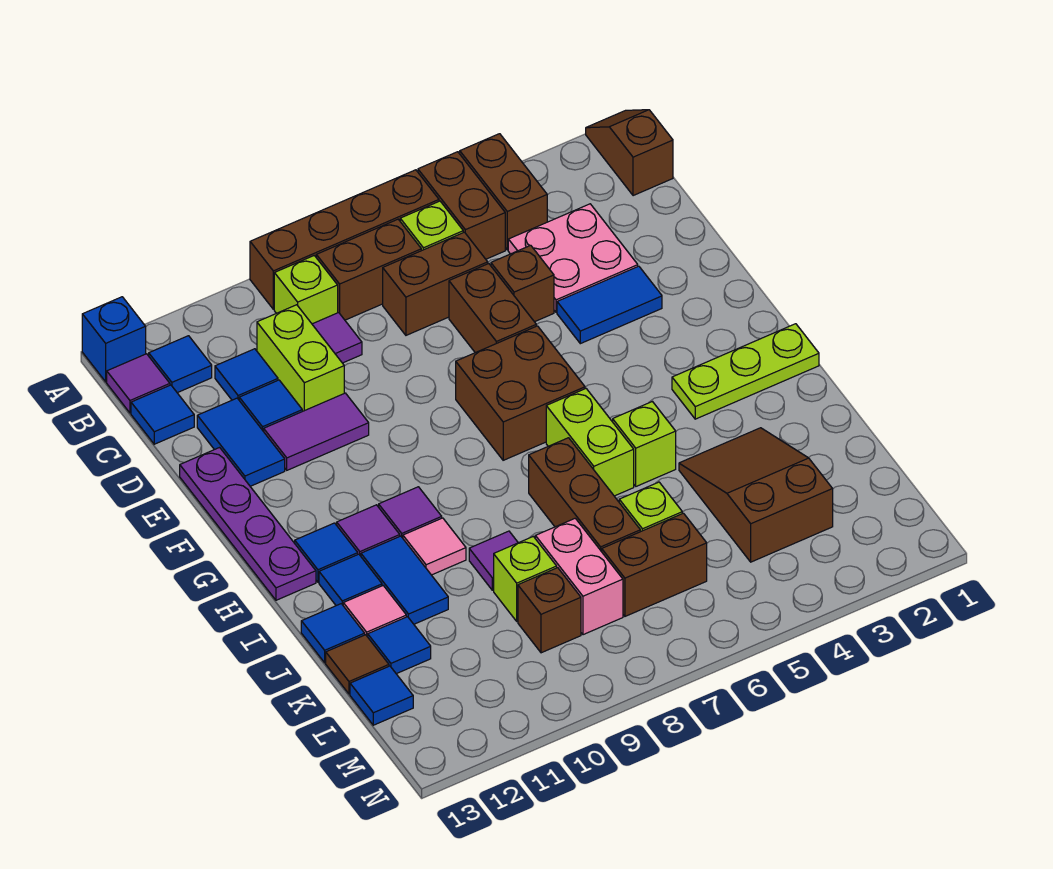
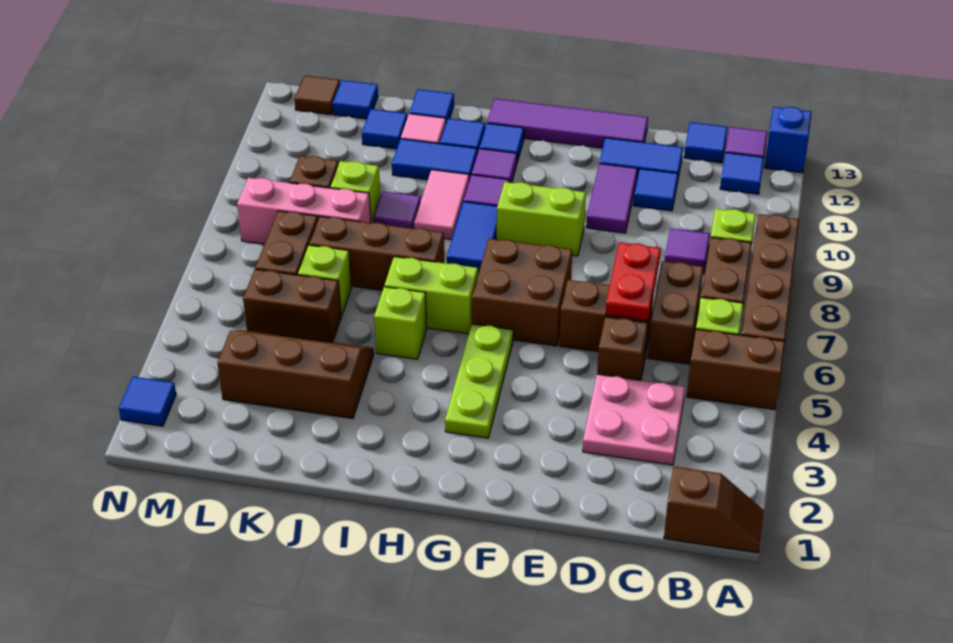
brown brick A4:B4 level 1 -> brown brick K5:L5 level 1
lime brick C10:D10 level 1 -> lime brick F9:G9 level 1
blue tile C11 level 1 -> blue tile N2 level 1
none -> red plate D6:D7 level 2
blue tile E3:E4 level 1 -> blue tile H8:H9 level 1
purple plate E13:H13 level 1 -> purple tile E13:H13 level 1
lime plate H1:H3 level 1 -> lime plate G3:G5 level 1
pink tile I10 level 1 -> pink tile I9:I10 level 1
brown slope J3:L4 level 1 top L -> brown slope J3:L4 level 1 top 3
pink brick K8:L8 level 1 -> pink brick K8:M8 level 1
brown tile K13 level 1 -> brown tile M13 level 1

